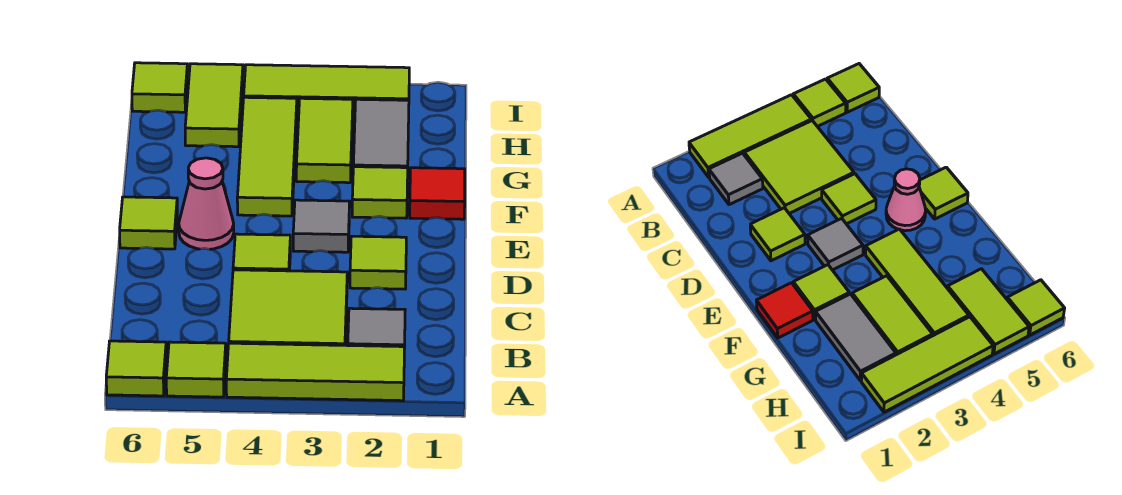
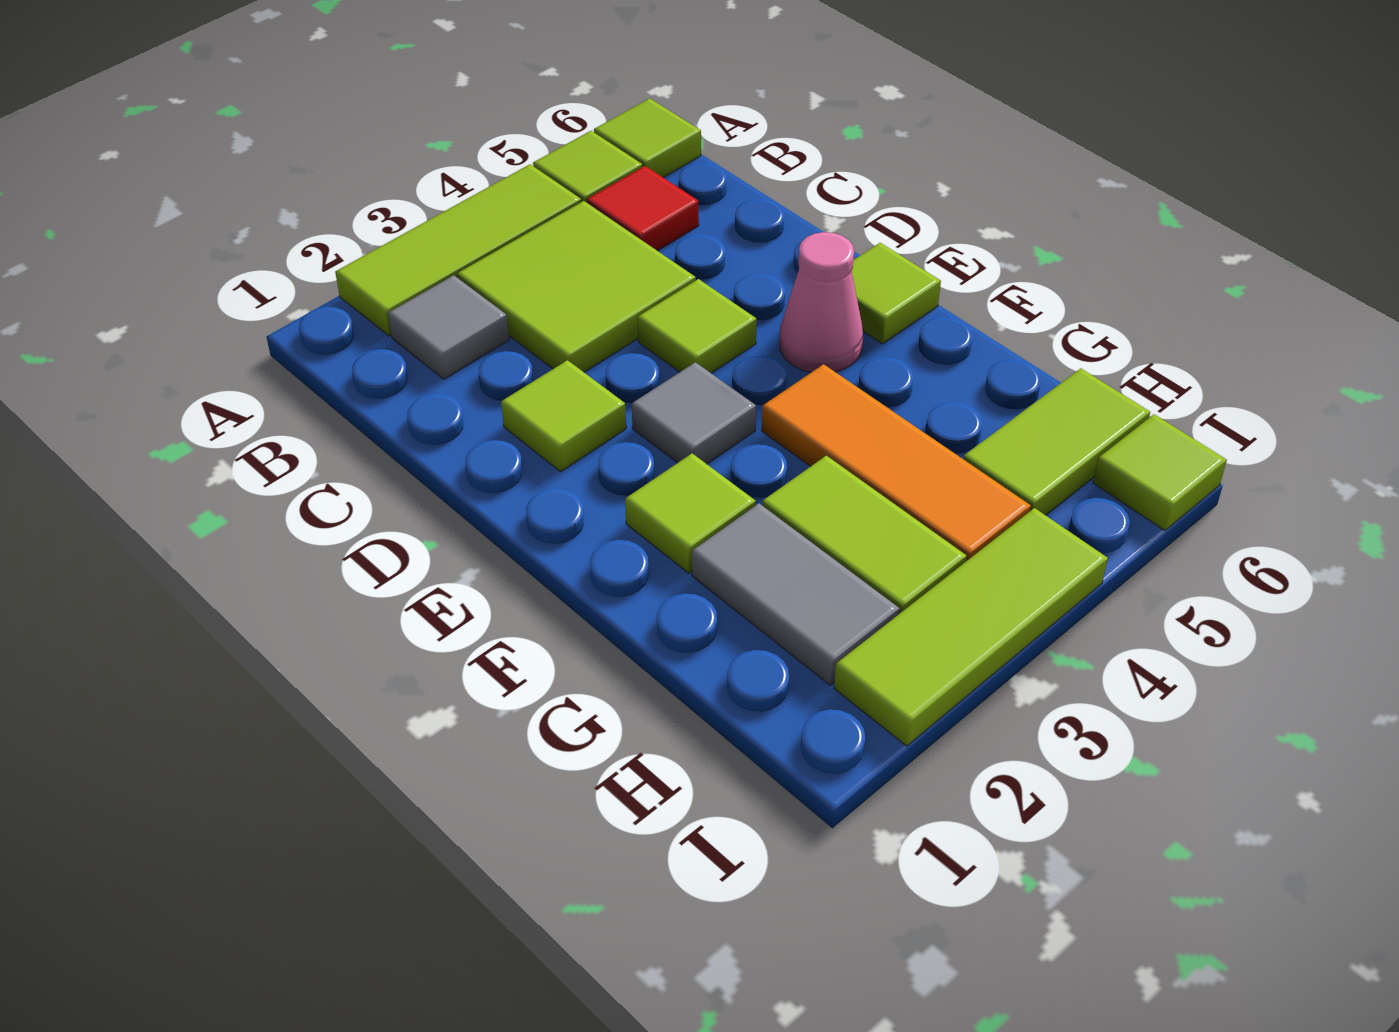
red tile F1 level 1 -> red tile B5 level 1
lime tile F4:H4 level 1 -> orange tile F4:H4 level 1
lime tile H5:I5 level 1 -> lime tile H5:H6 level 1

